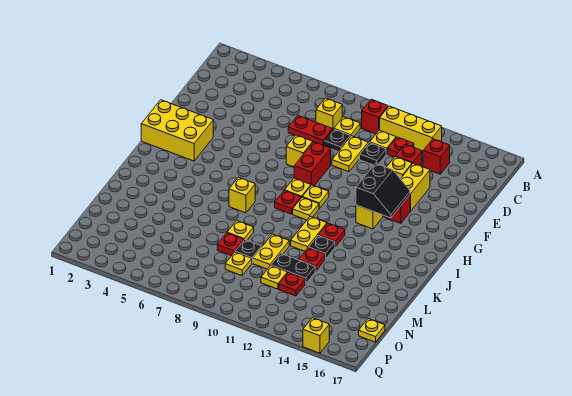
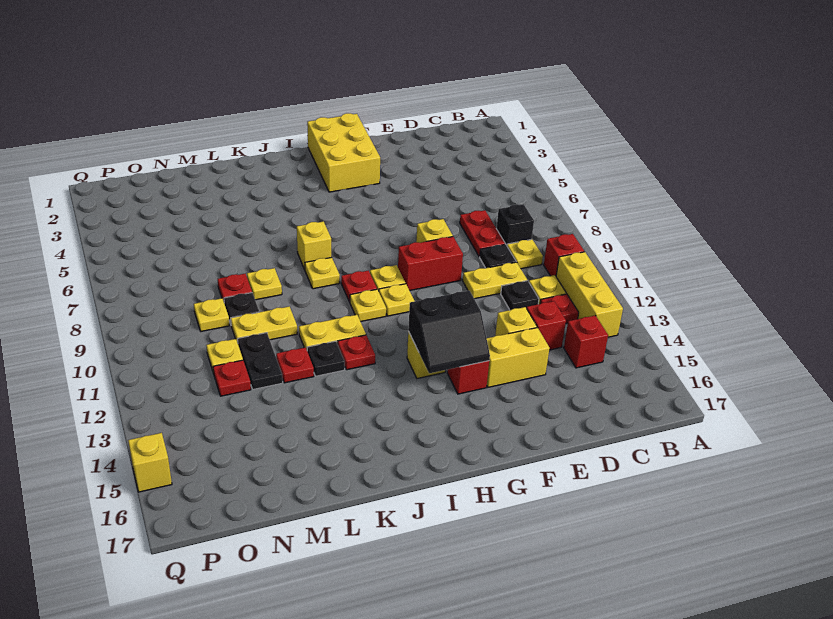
yellow brick C8 level 1 -> black brick C8 level 1
yellow plate O17 level 1 -> yellow plate J8 level 1

